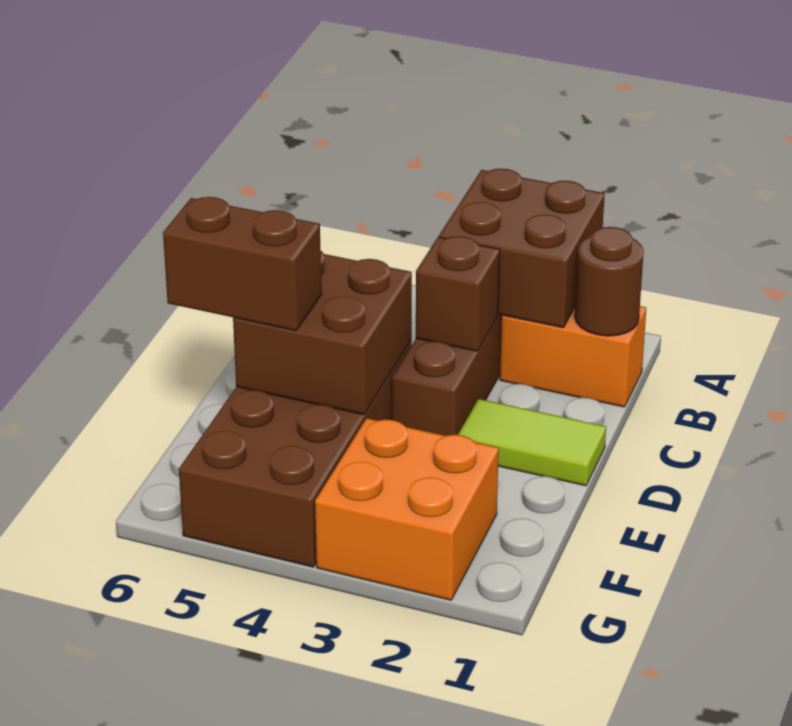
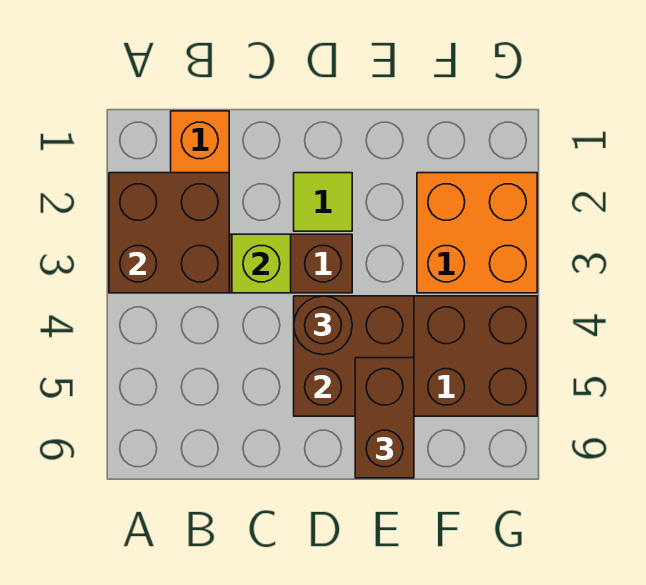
brown round brick B1 level 2 -> brown round brick D4 level 3
brown brick C3 level 2 -> lime brick C3 level 2
lime tile D1:D2 level 1 -> lime tile D2 level 1

